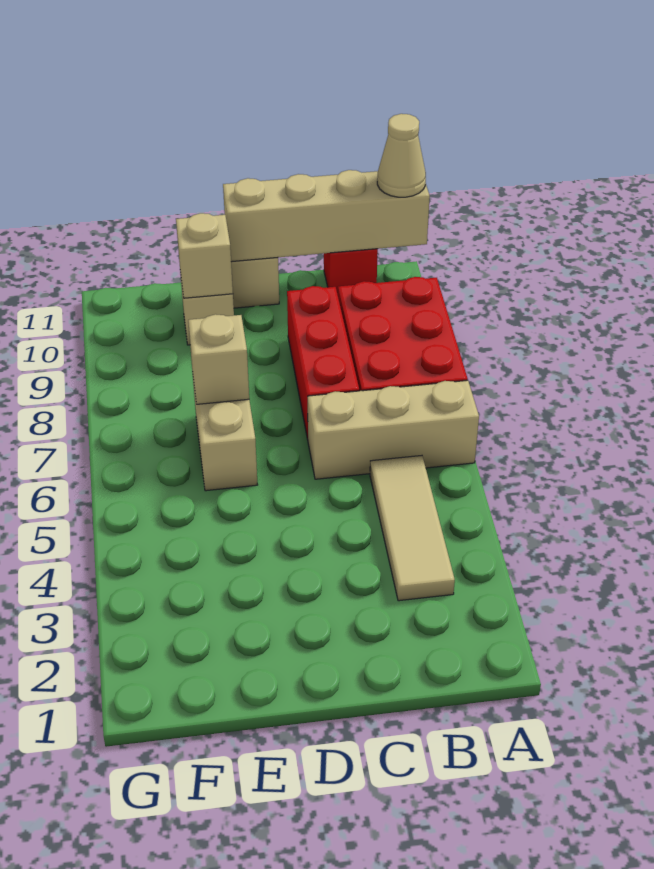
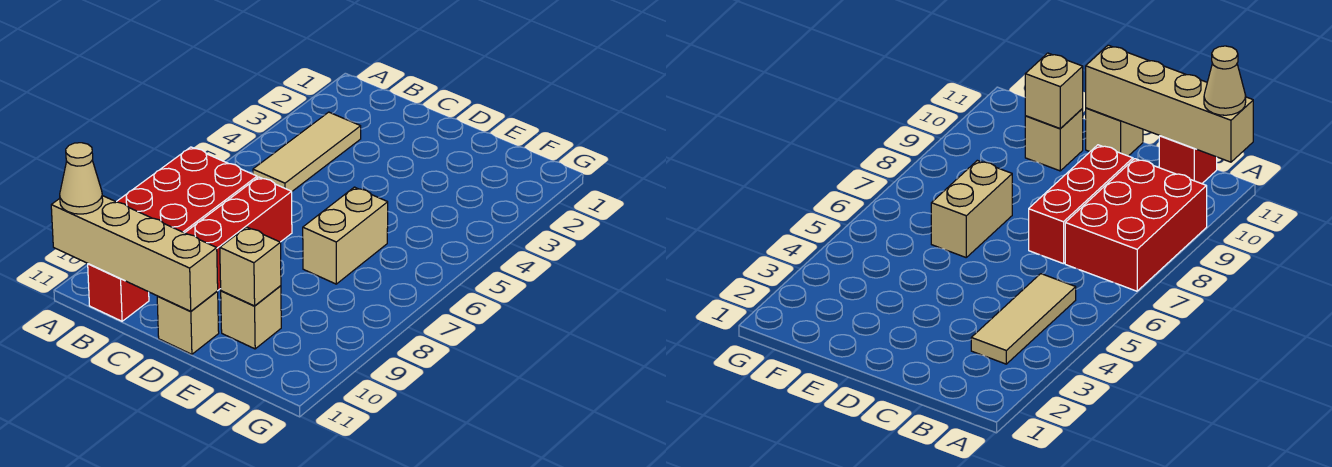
tan brick A6:C6 level 1 -> none
tan brick E7 level 2 -> none

